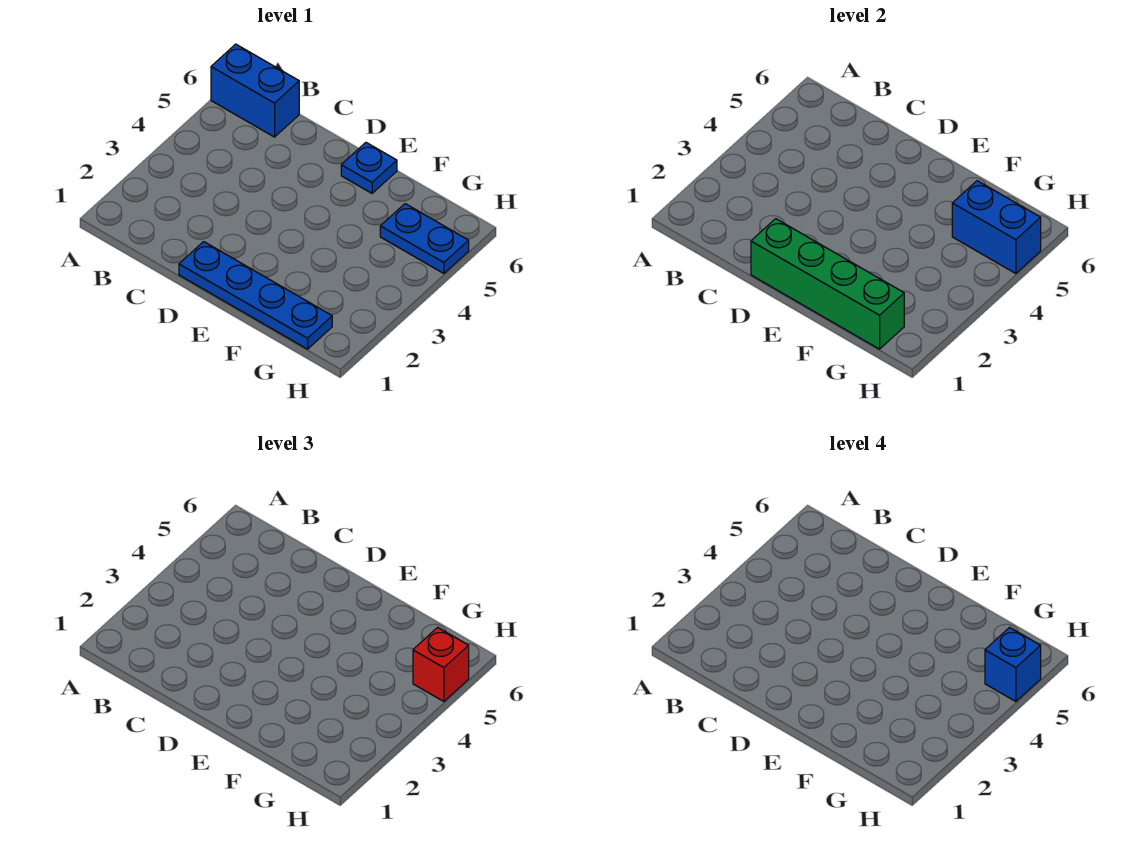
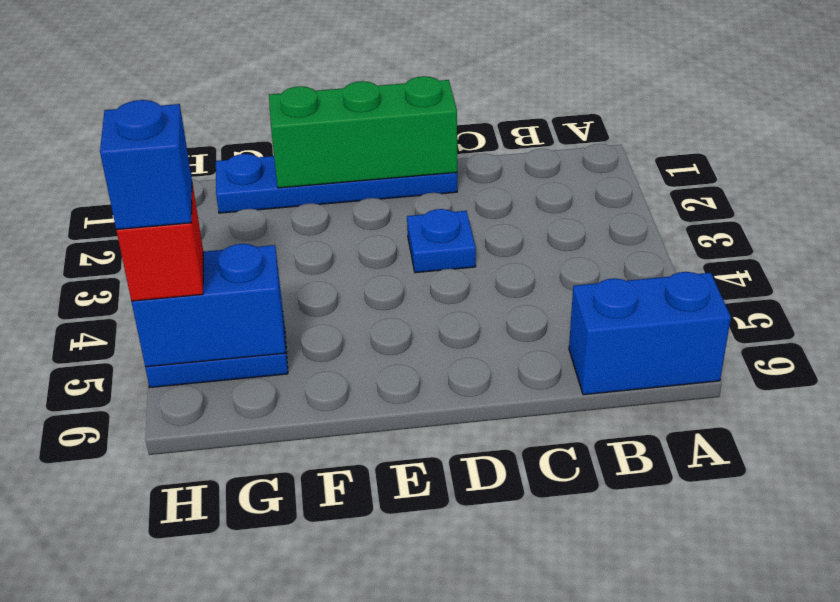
green brick D1:G1 level 2 -> green brick D1:F1 level 2
blue plate E6 level 1 -> blue plate D3 level 1

